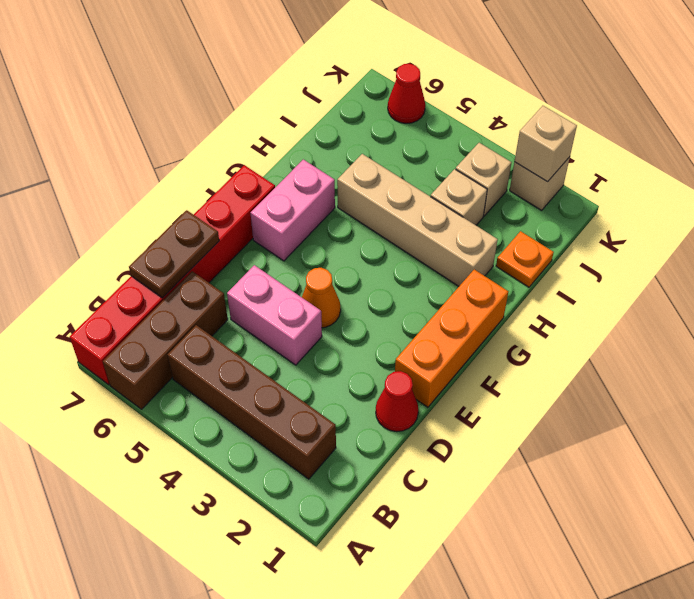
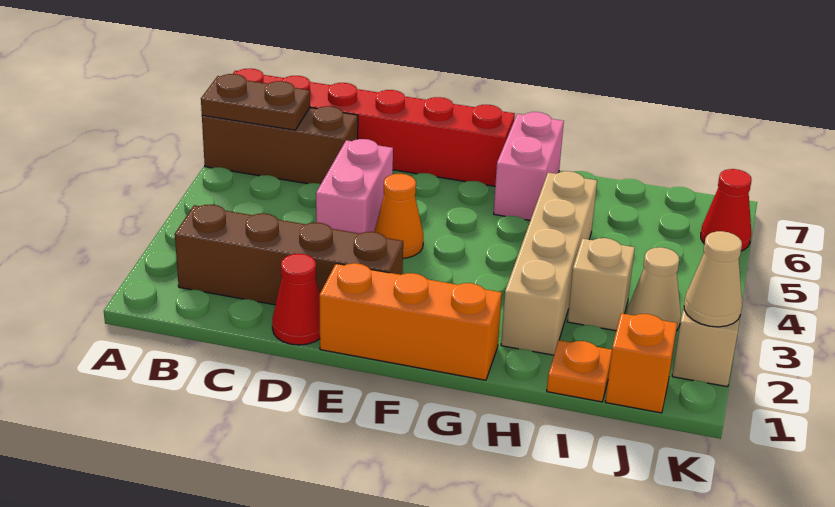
brown brick B2:B5 level 1 -> brown brick B2:E2 level 1
brown plate C7:D7 level 2 -> brown plate A6:B6 level 2
pink brick F6:G6 level 1 -> pink brick G6:G7 level 1
none -> orange brick J1 level 1
tan brick J3 level 1 -> tan cone J3 level 1
tan brick K2 level 2 -> tan cone K2 level 2

